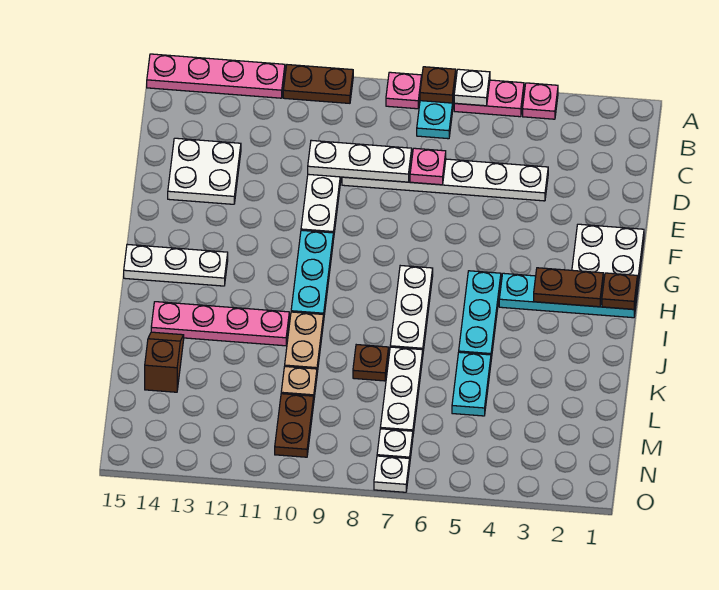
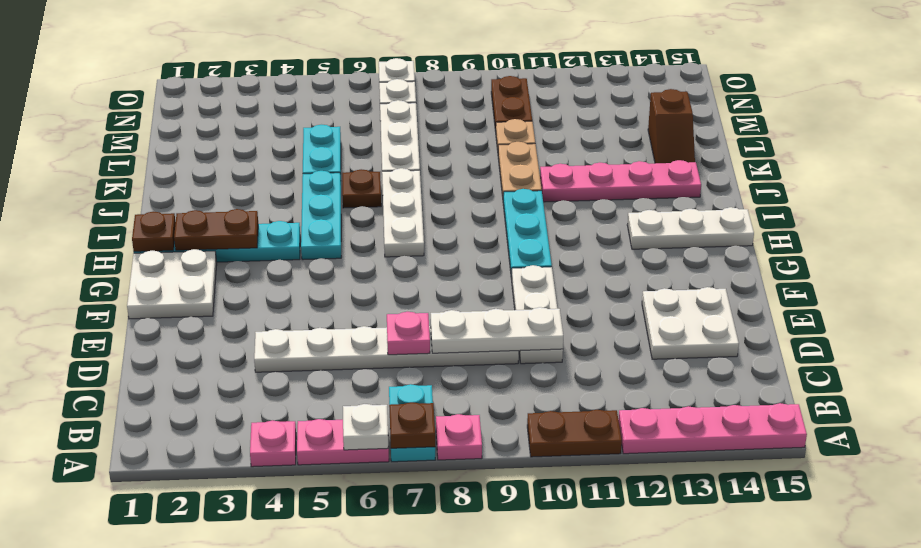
brown plate K8 level 1 -> brown plate J6 level 1

